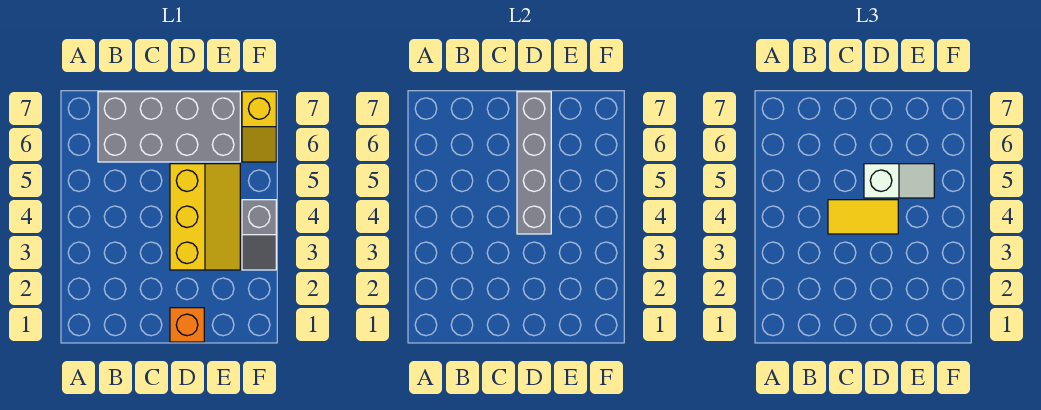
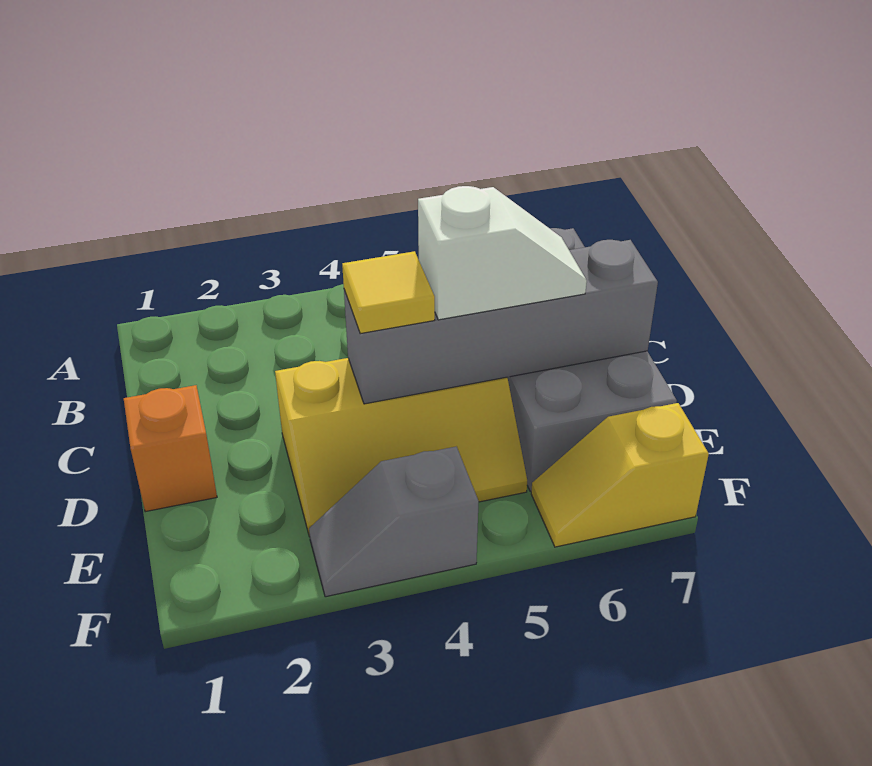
yellow tile C4:D4 level 3 -> yellow tile D4 level 3
white slope D5:E5 level 3 top D -> white slope D5:D6 level 3 top 5

